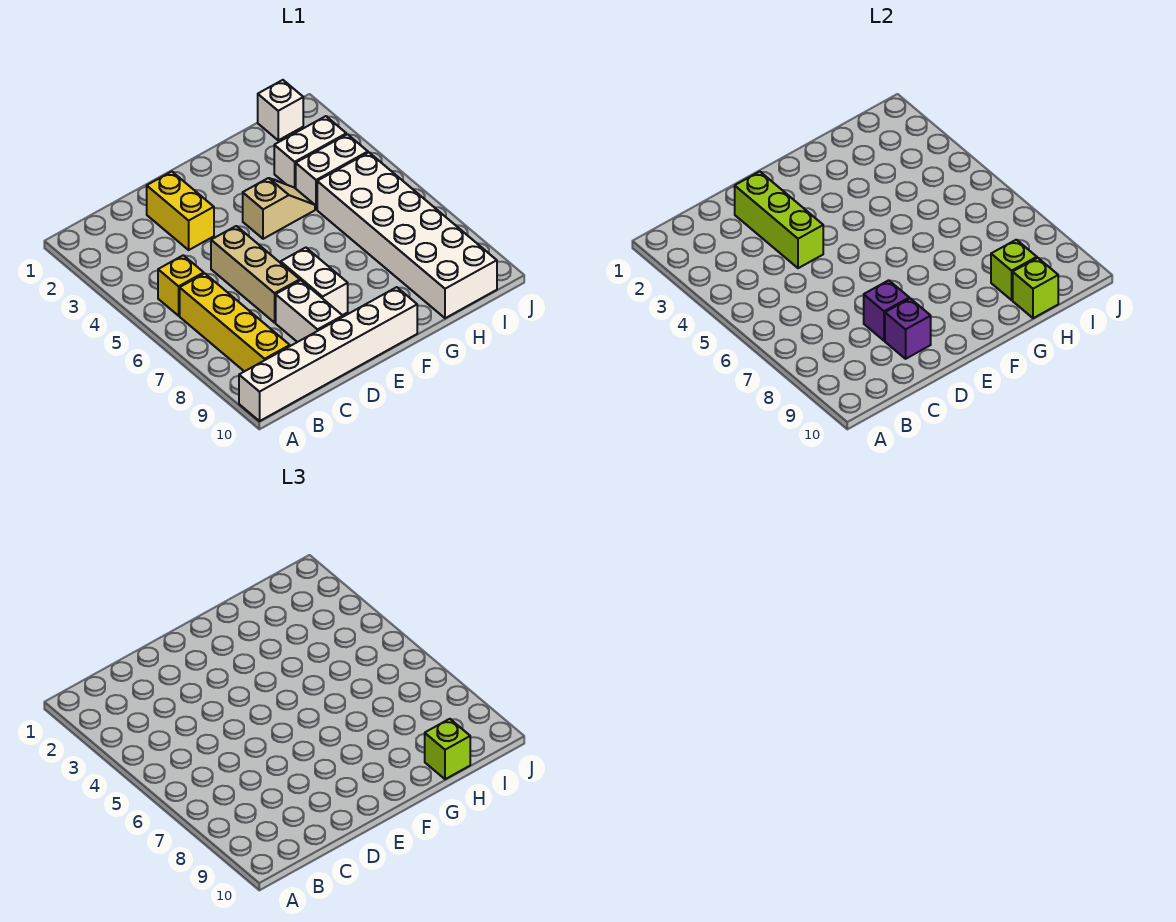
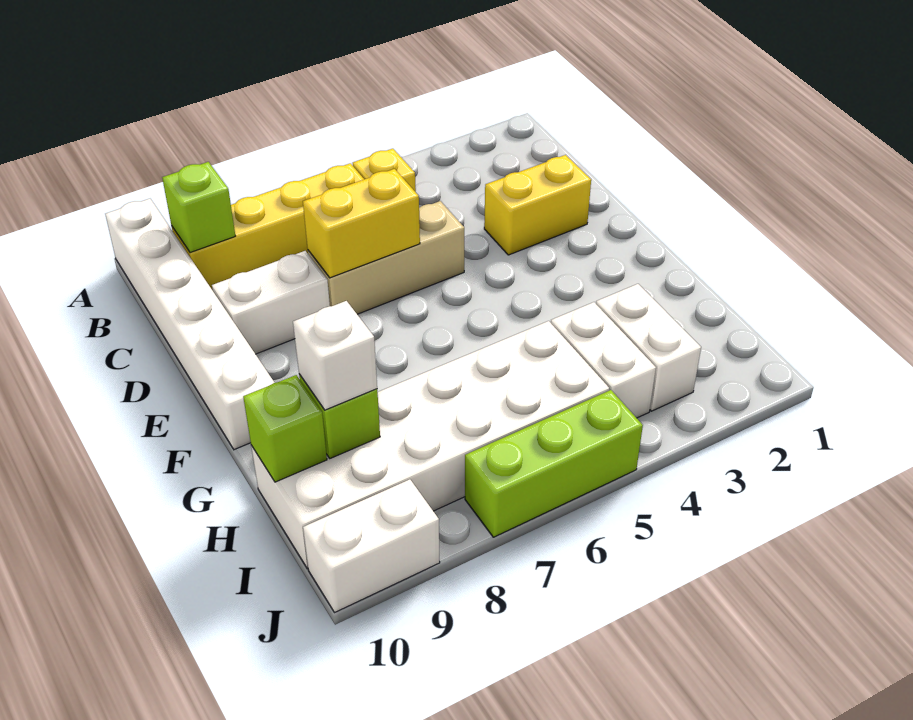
lime brick D2:D4 level 2 -> lime brick J5:J7 level 1
none -> yellow brick D6:D7 level 2
purple brick D8 level 2 -> none
purple brick D9 level 2 -> none
white brick E7:E8 level 1 -> white brick J9:J10 level 1
tan slope F4:G4 level 1 top F -> none
lime brick H10 level 3 -> lime brick B9 level 2
white brick I1 level 1 -> white brick H9 level 3

